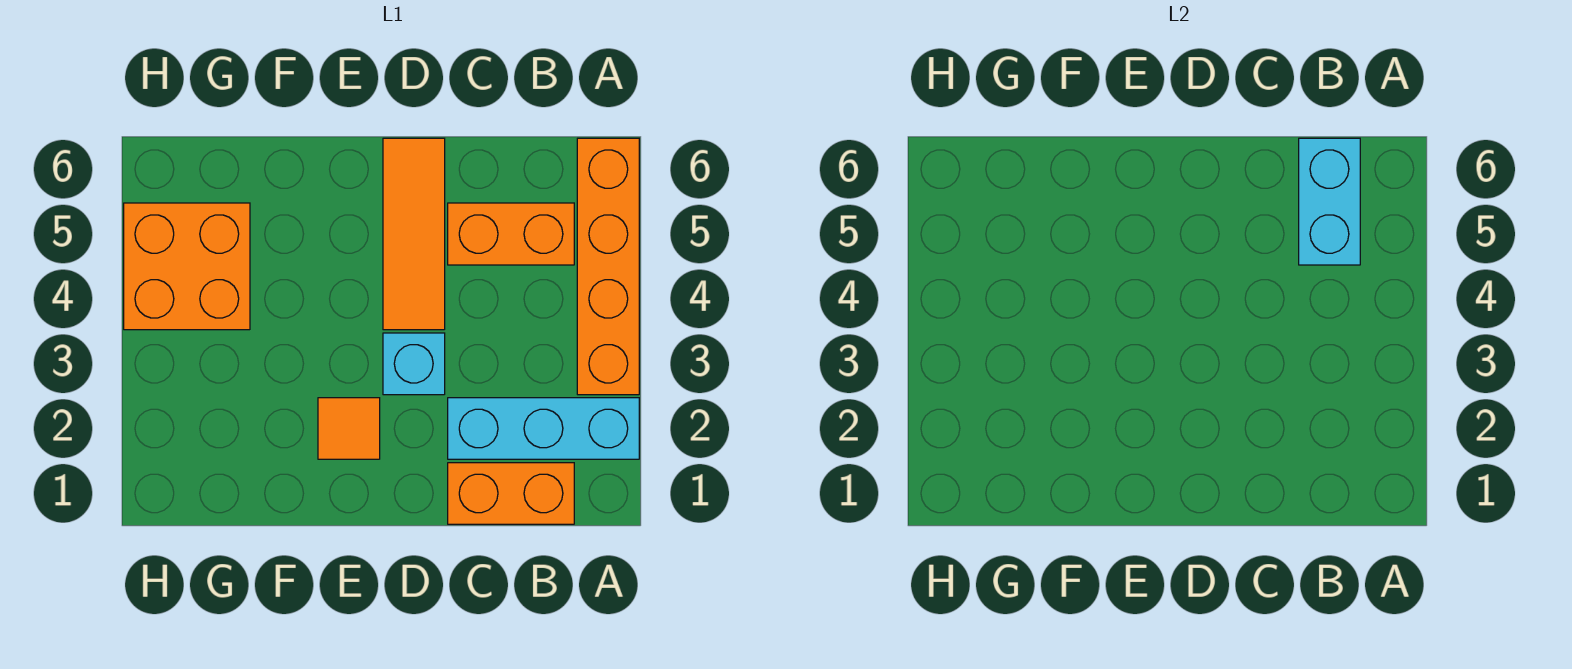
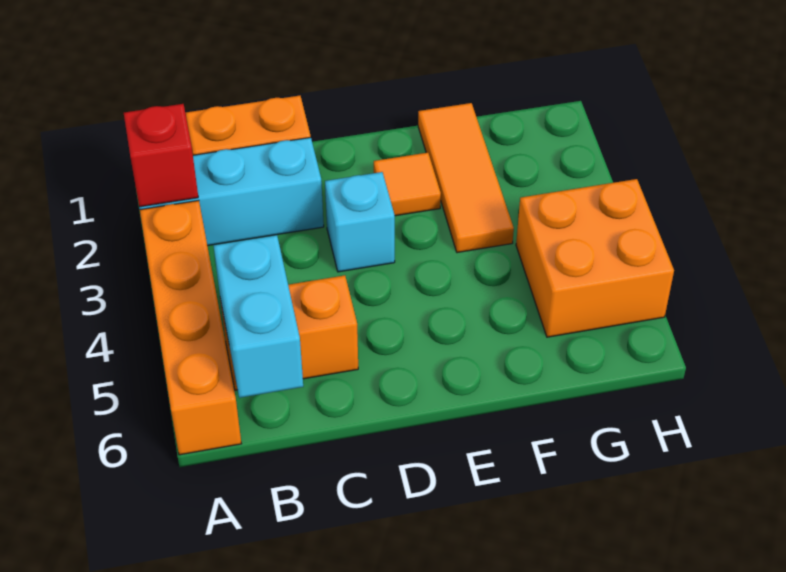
none -> red brick A2 level 2
orange tile D4:D6 level 1 -> orange tile F1:F3 level 1

